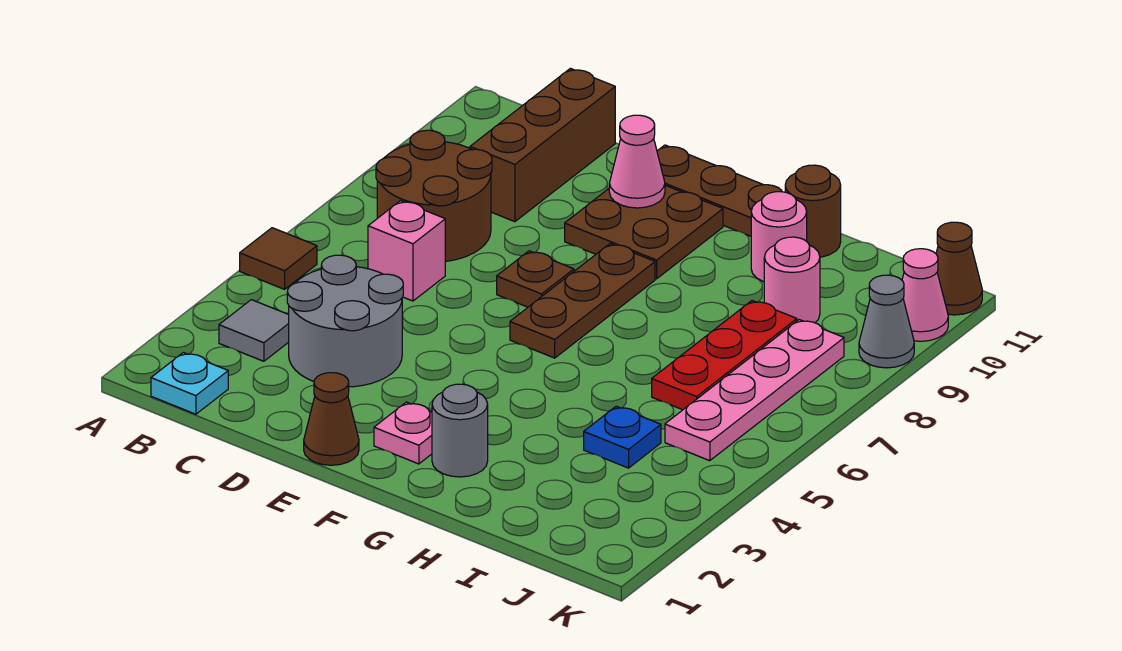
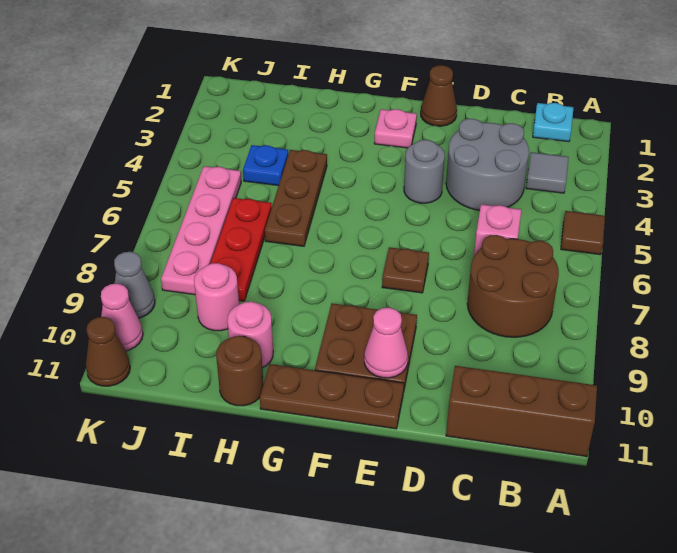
brown brick C9:C11 level 1 -> brown brick A11:C11 level 1
brown plate F6:F8 level 1 -> brown plate H4:H6 level 1
grey round brick G2 level 1 -> grey round brick E4 level 1

